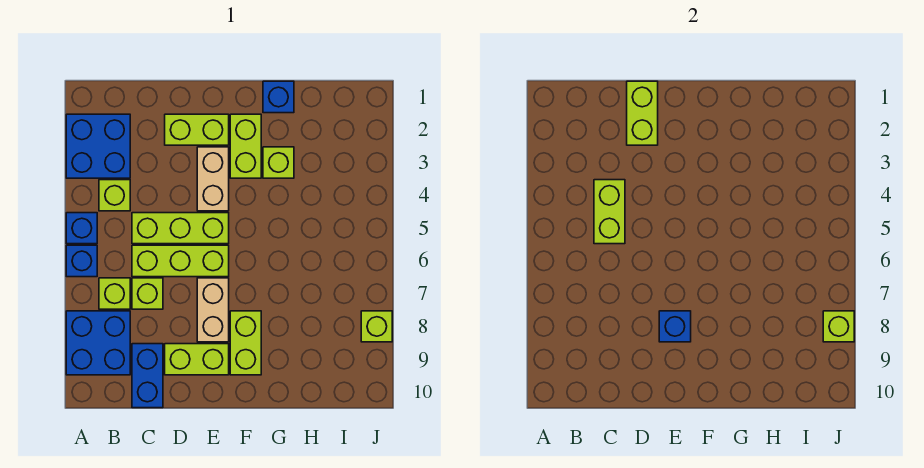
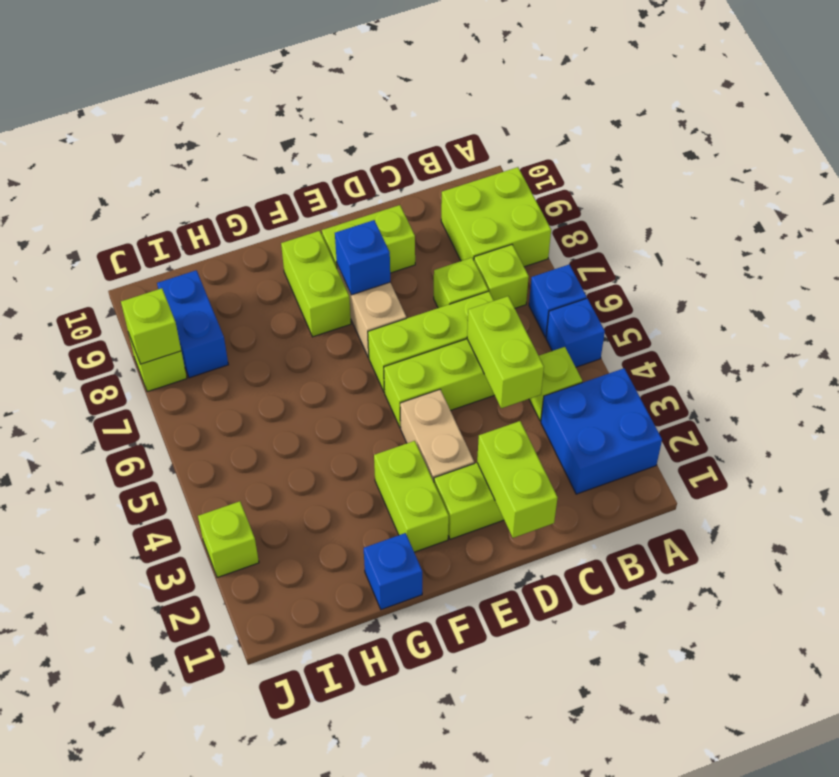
blue brick A8:B9 level 1 -> lime brick A8:B9 level 1
blue brick C9:C10 level 1 -> blue brick I8:I9 level 1
lime brick G3 level 1 -> lime brick J3 level 1

